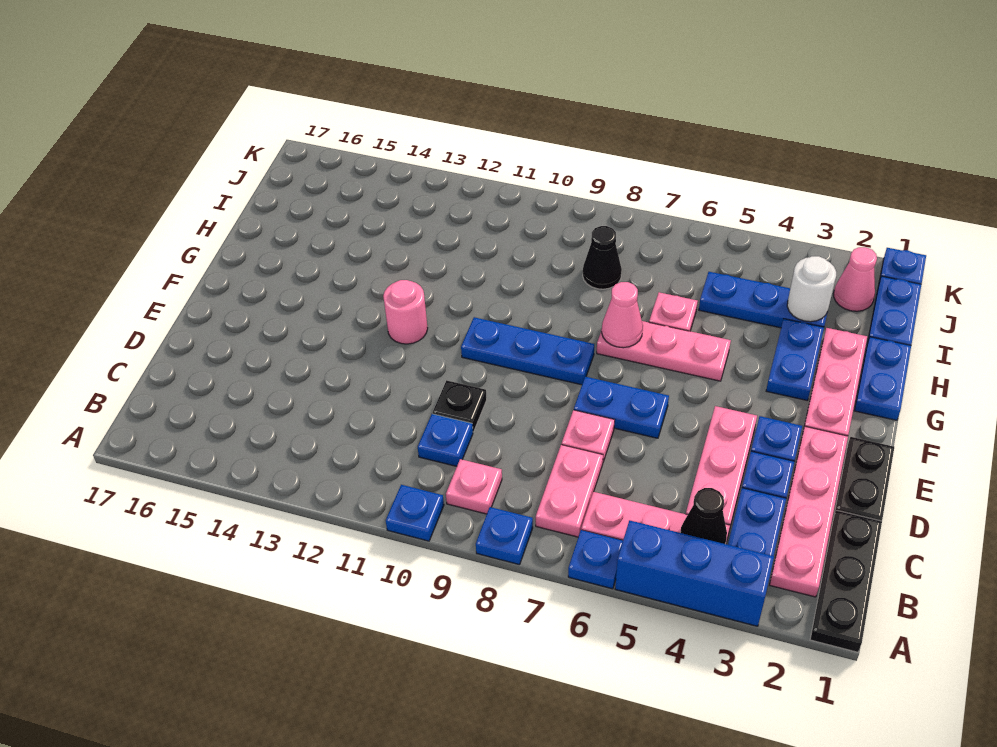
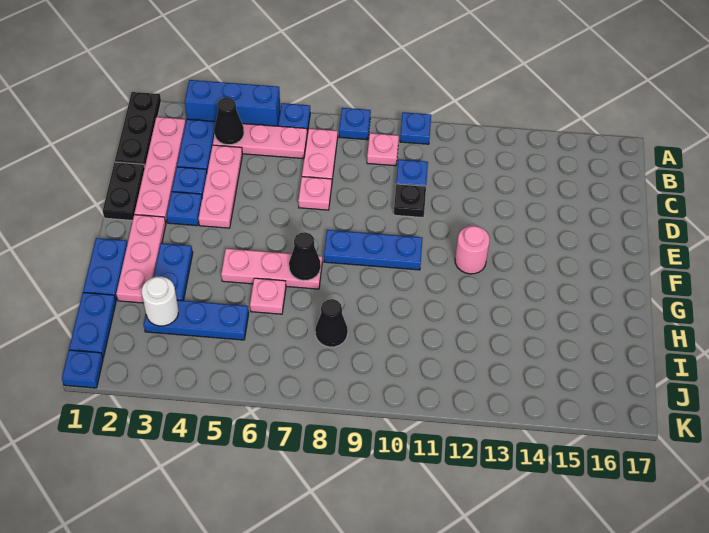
blue plate E6:E7 level 1 -> none
pink cone G7 level 2 -> black cone G7 level 2
pink cone J2 level 1 -> none

